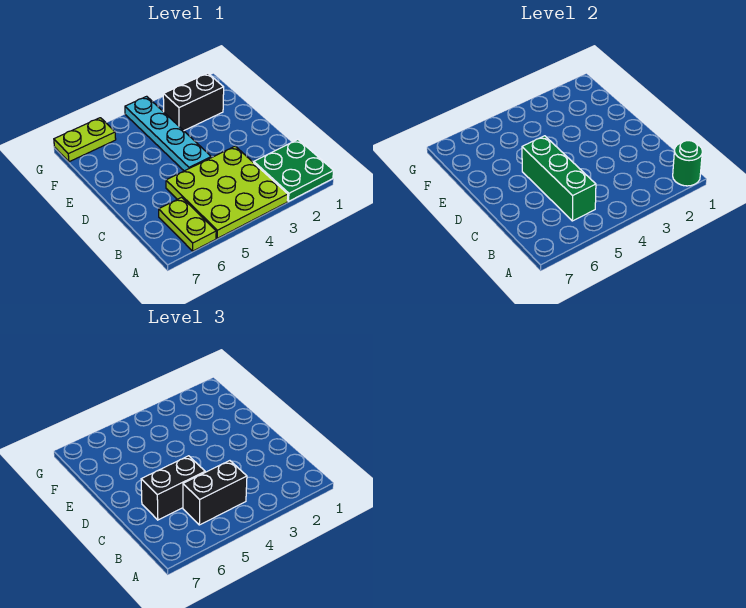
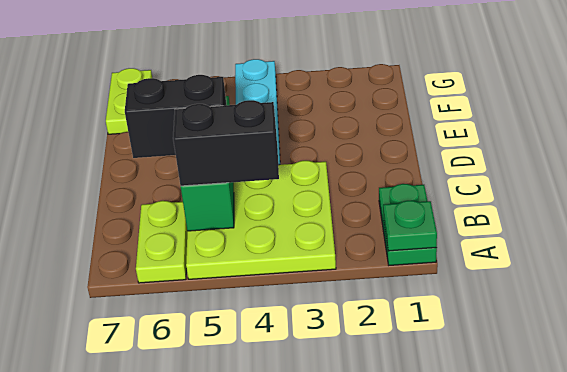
green plate A1:B2 level 1 -> green plate A1:B1 level 1
green round brick A1 level 2 -> green plate A1 level 2
black brick F2:F3 level 1 -> none
lime plate G6:G7 level 1 -> lime plate F7:G7 level 1

